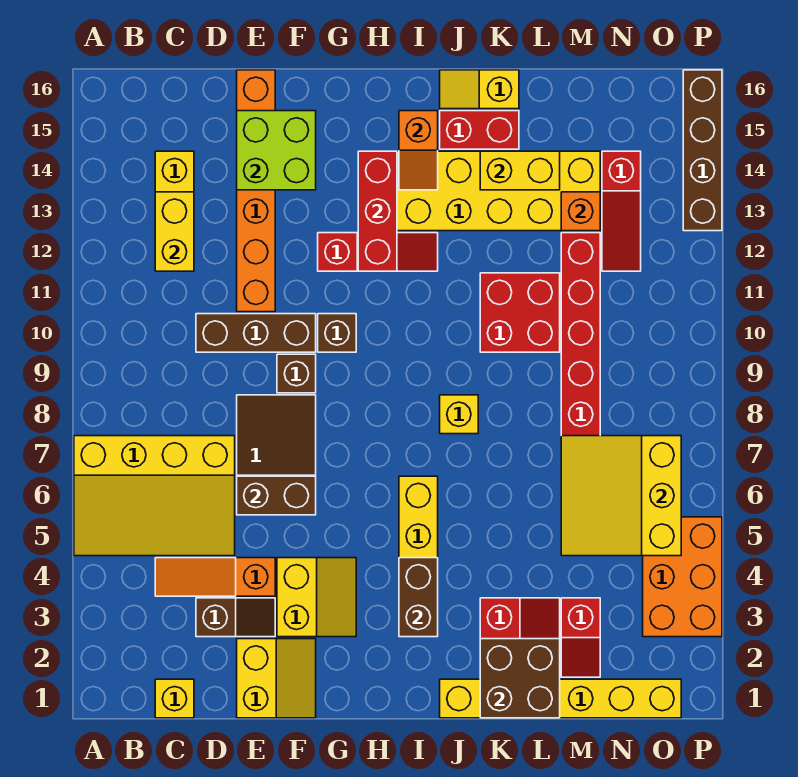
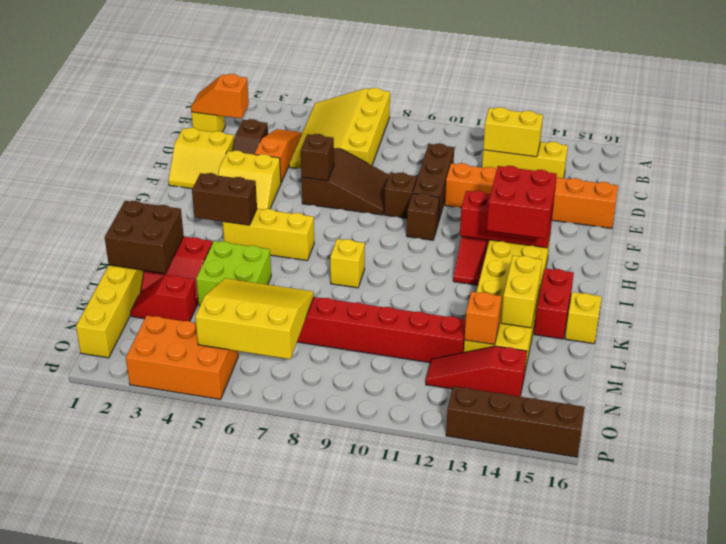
brown brick E6:F6 level 2 -> brown brick F6 level 2
lime brick E14:F15 level 2 -> lime brick K4:L5 level 1
orange slope I14:I15 level 2 top 15 -> orange slope C1:C2 level 2 top 2
red brick K10:L11 level 1 -> red brick H13:I14 level 3

